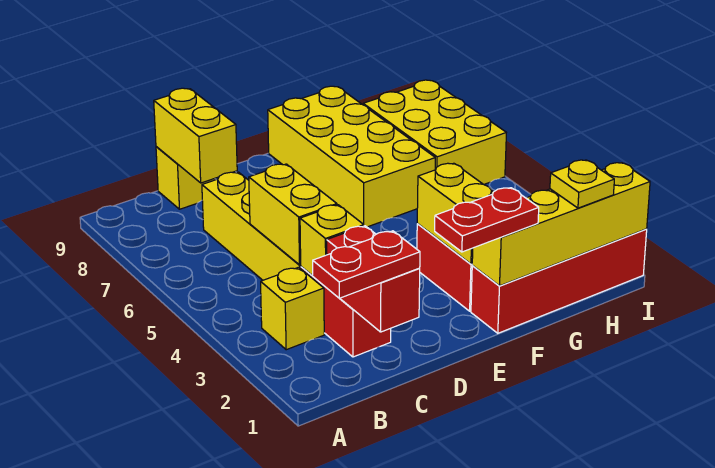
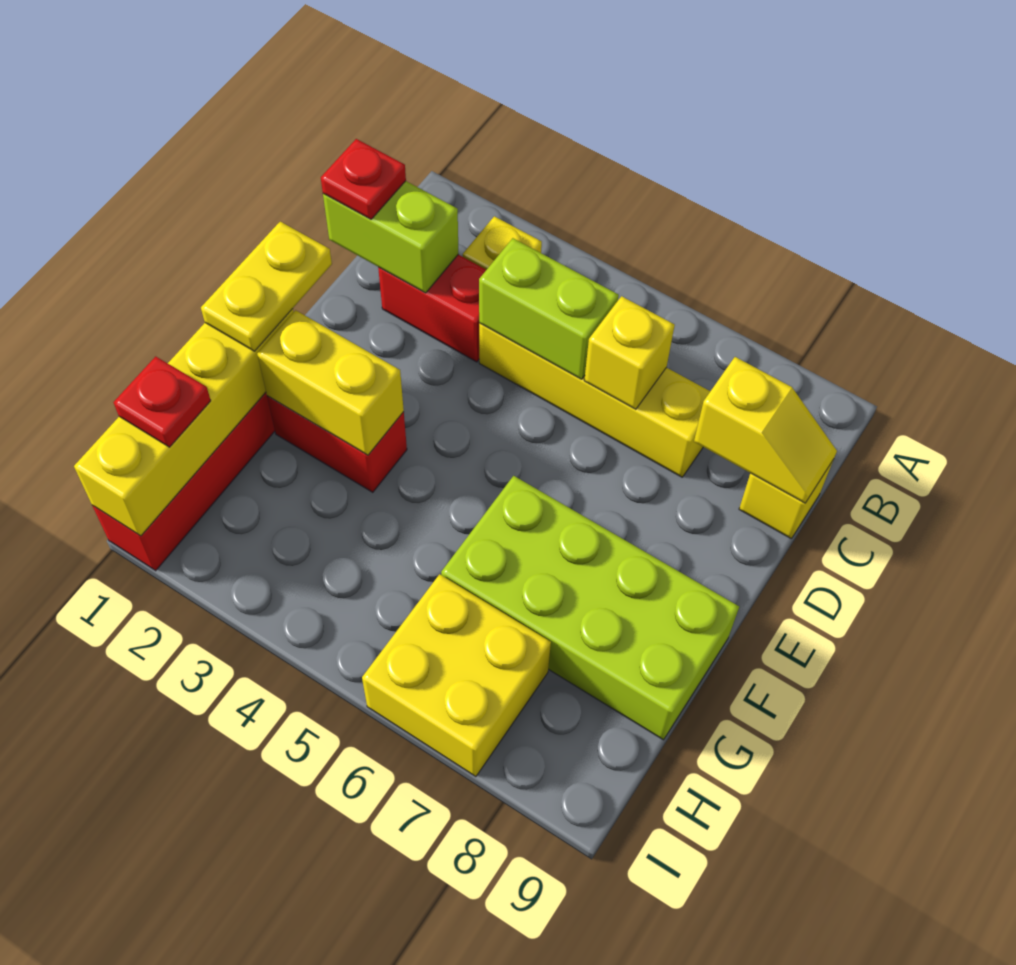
red plate B1:C1 level 3 -> red plate C1 level 3
red brick C1:C2 level 2 -> lime brick C1:C2 level 2
yellow brick C3 level 2 -> yellow brick C6 level 2
yellow brick C4:C5 level 2 -> lime brick C4:C5 level 2
yellow brick C8:C9 level 2 -> yellow slope C8:C9 level 2 top 8
red plate E1:F1 level 3 -> yellow plate E1:F1 level 3
yellow brick F6:G9 level 1 -> lime brick F6:G9 level 1
yellow plate H1 level 3 -> red plate H1 level 3
yellow brick H6:I8 level 1 -> yellow brick H6:I7 level 1

